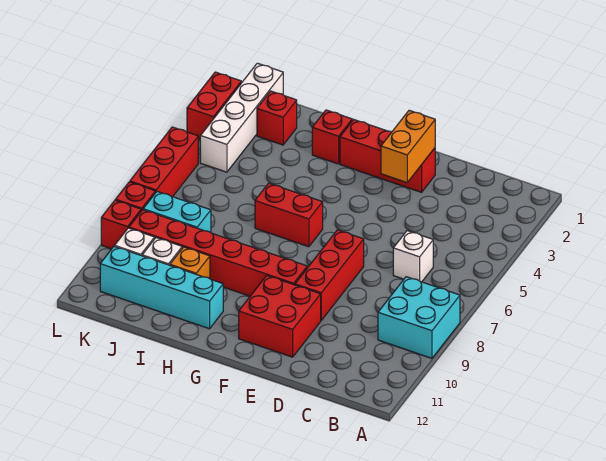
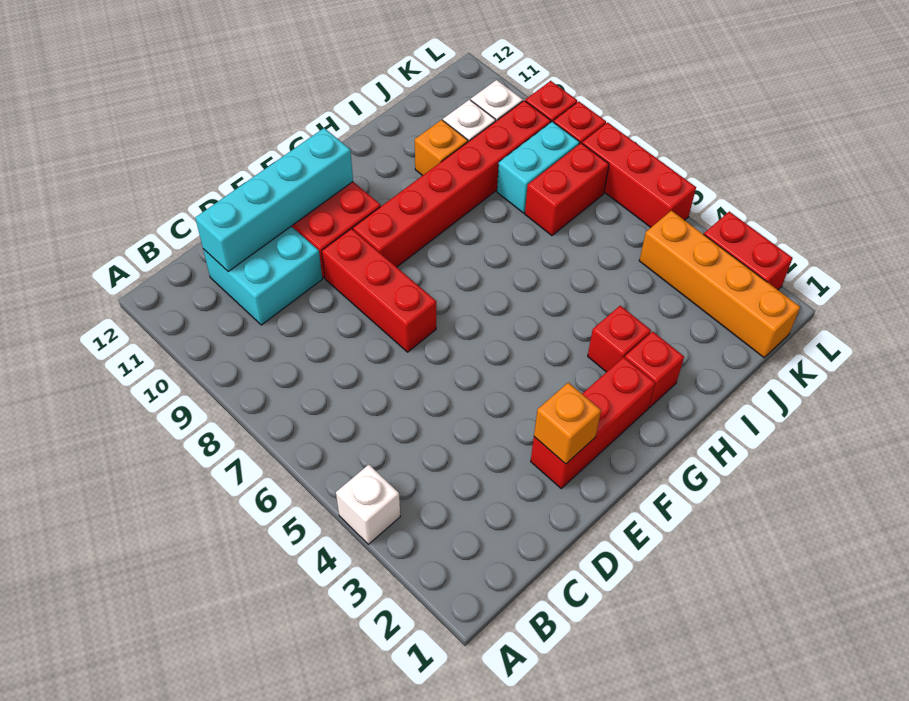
cyan brick A8:B9 level 1 -> cyan brick C10:D11 level 1
white brick C6 level 1 -> white brick A4 level 1
orange brick E2:E3 level 2 -> orange brick E2 level 2
red brick G6:H6 level 1 -> red brick J7:K7 level 1
cyan brick H11:K11 level 1 -> cyan brick C11:F11 level 2
red brick J2 level 1 -> red brick H3 level 1
white brick K1:K4 level 1 -> orange brick K1:K4 level 1

